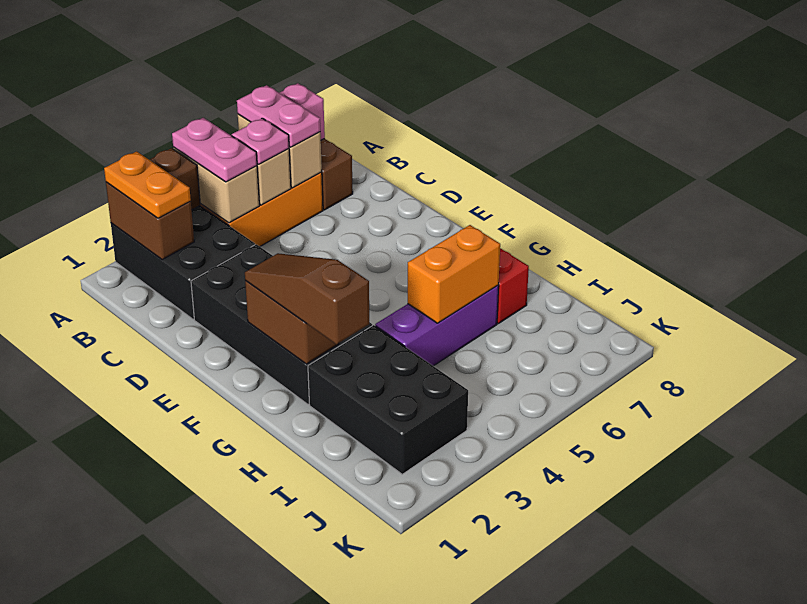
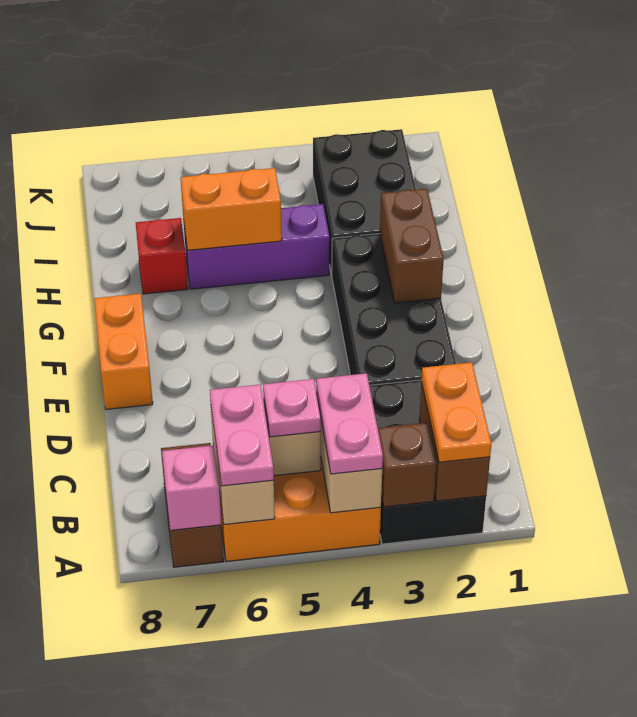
none -> orange brick E8:F8 level 1
brown slope F2:H2 level 3 top H -> none

